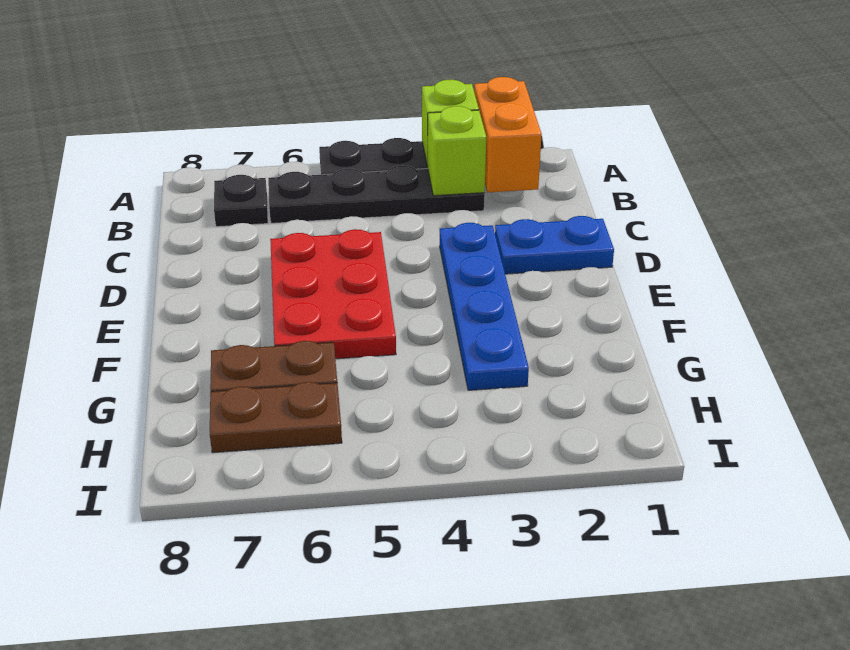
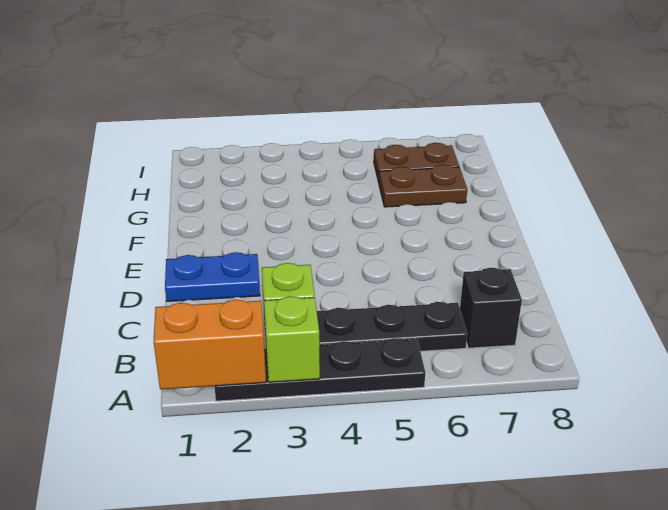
orange brick A2:B2 level 2 -> orange brick A1:A2 level 2
black plate B7 level 1 -> black brick B7 level 1
blue plate D3:G3 level 1 -> none
red plate D5:F6 level 1 -> none

